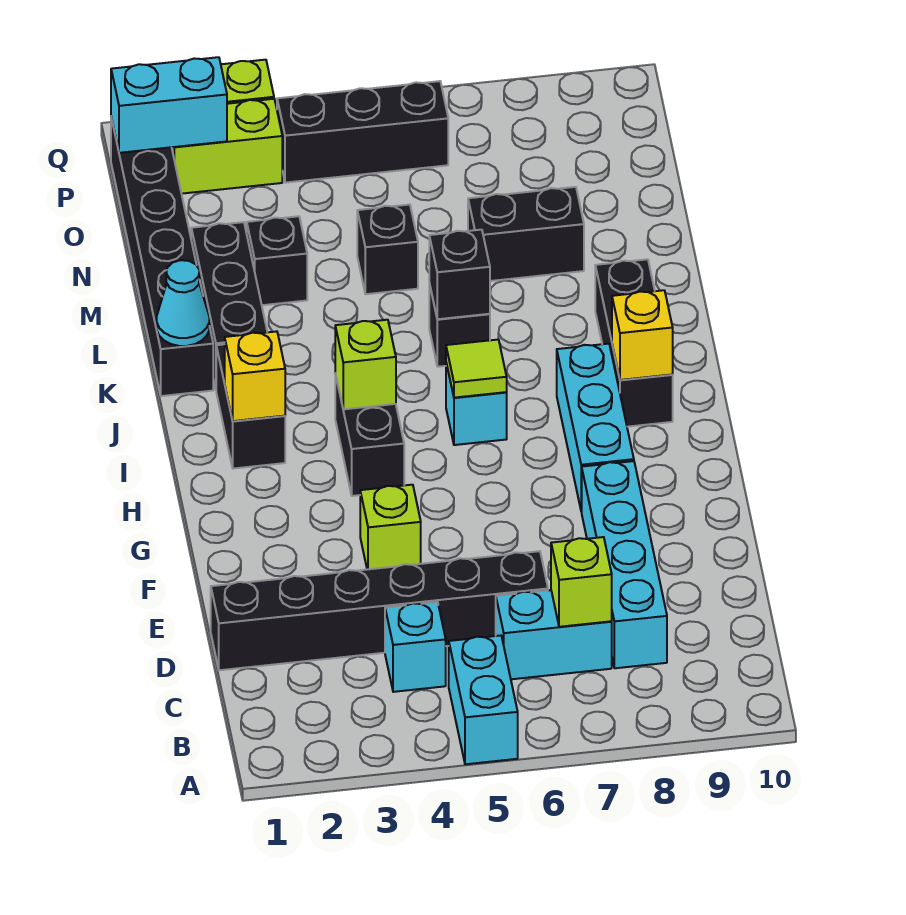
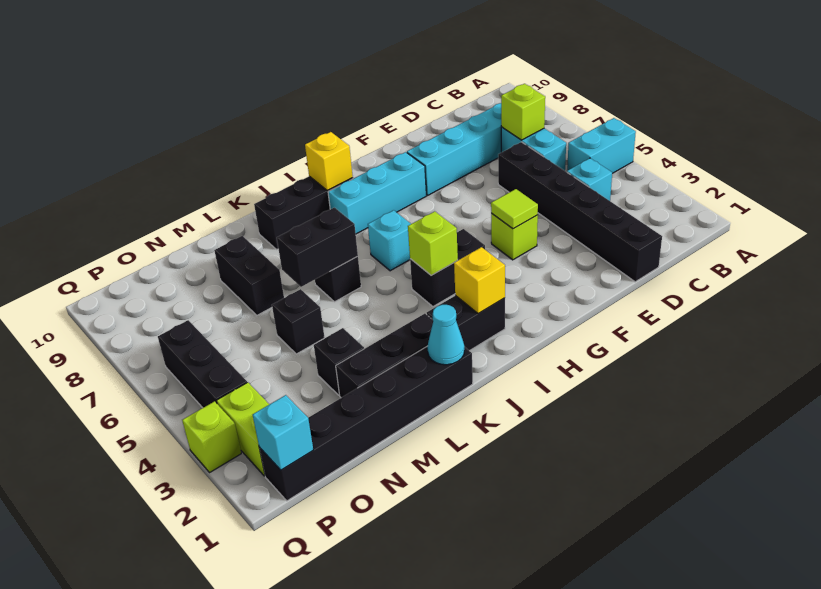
lime tile I6 level 2 -> lime tile F4 level 2
black brick K6 level 2 -> black brick K6:L6 level 2
cyan brick P1:P2 level 2 -> cyan brick P1 level 2

